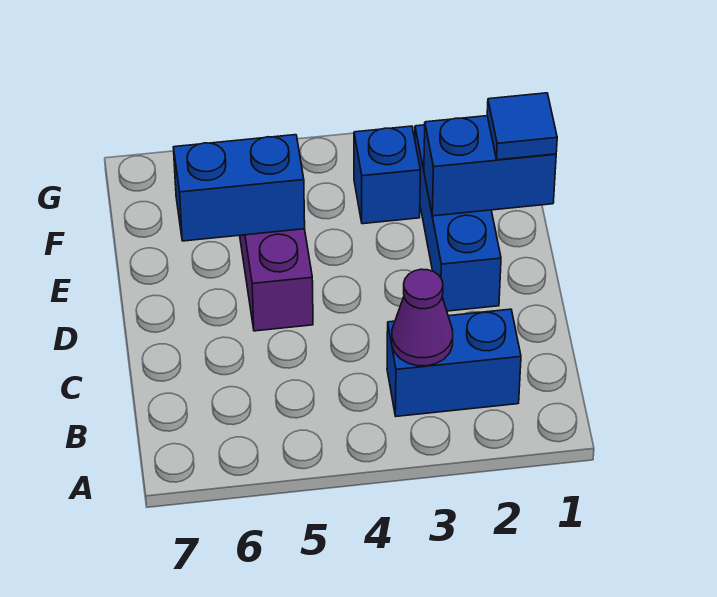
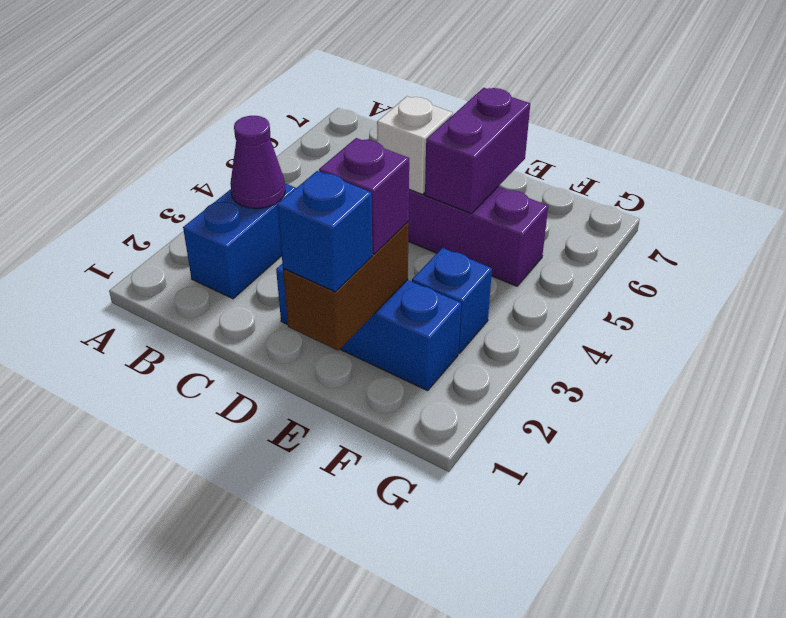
none -> white brick D5 level 2
blue brick E1:E2 level 2 -> brown brick E1:E2 level 2
blue tile E1 level 3 -> blue brick E1 level 3
none -> purple brick E2 level 3
blue brick E5:E6 level 2 -> purple brick E5:E6 level 2

